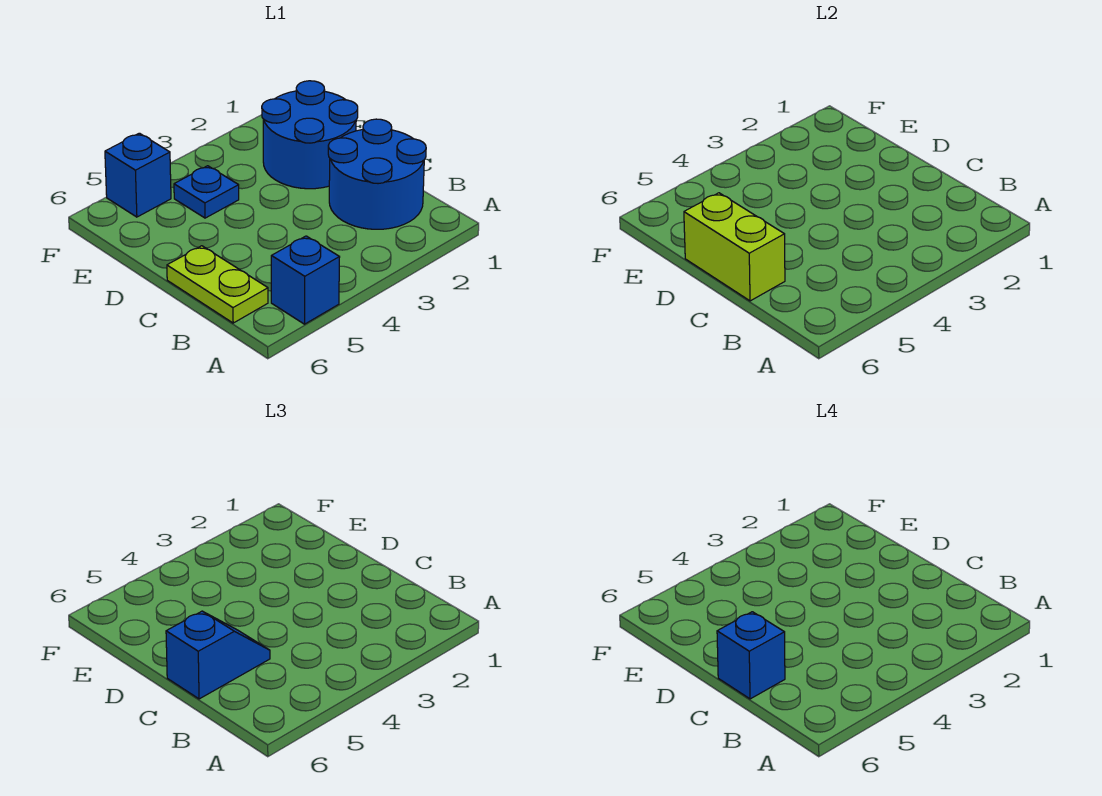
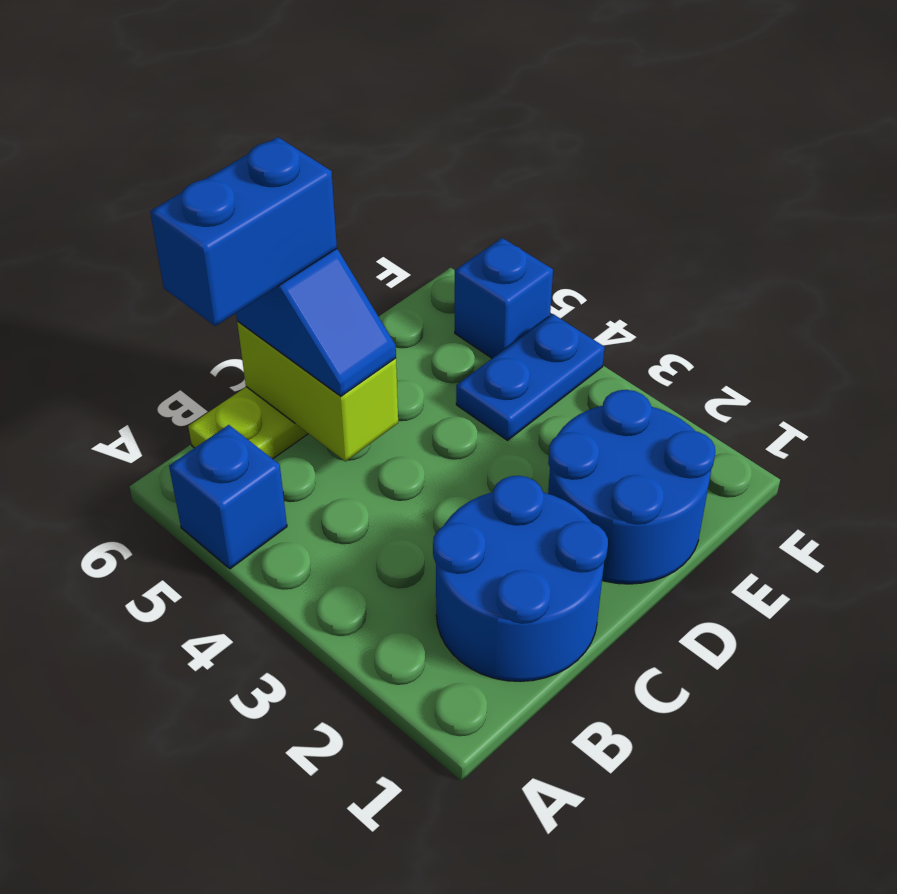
lime brick C6:D6 level 2 -> lime brick C5:C6 level 2
blue brick C6 level 4 -> blue brick B6:C6 level 4
blue plate E4 level 1 -> blue plate E4:F4 level 1

